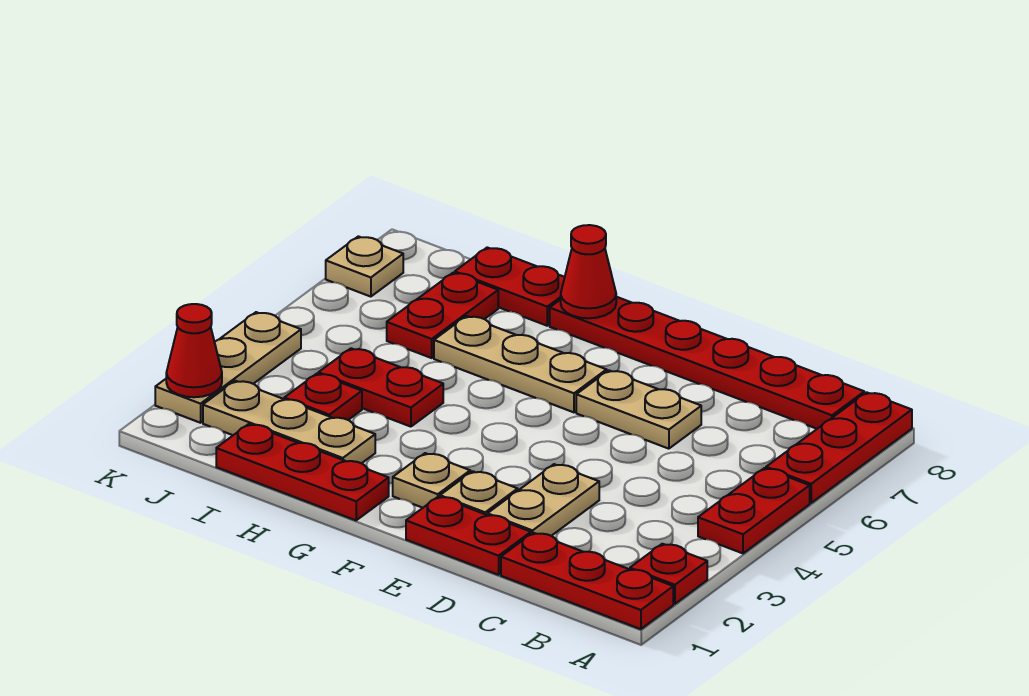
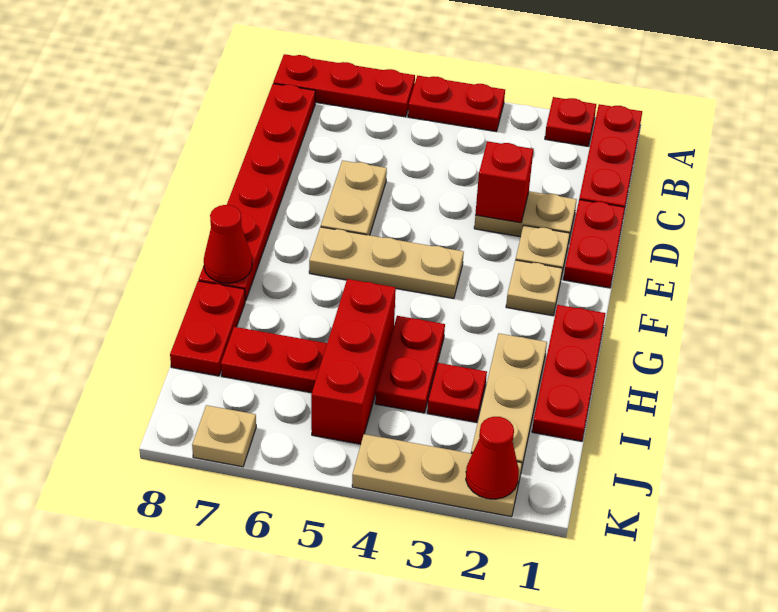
none -> red brick D3 level 2
tan plate F6:H6 level 1 -> tan plate F4:F6 level 1
none -> red brick H5:J5 level 1

